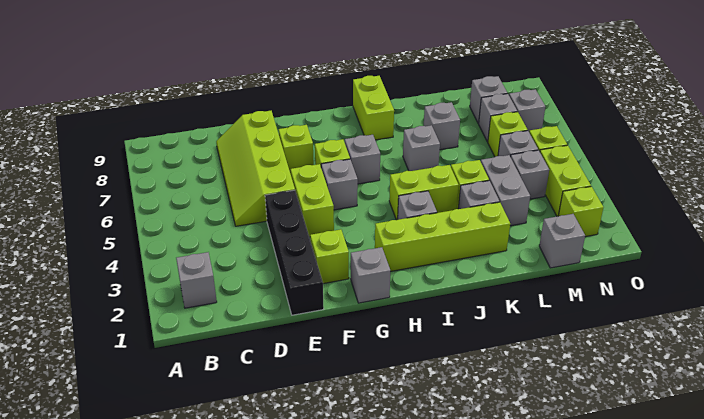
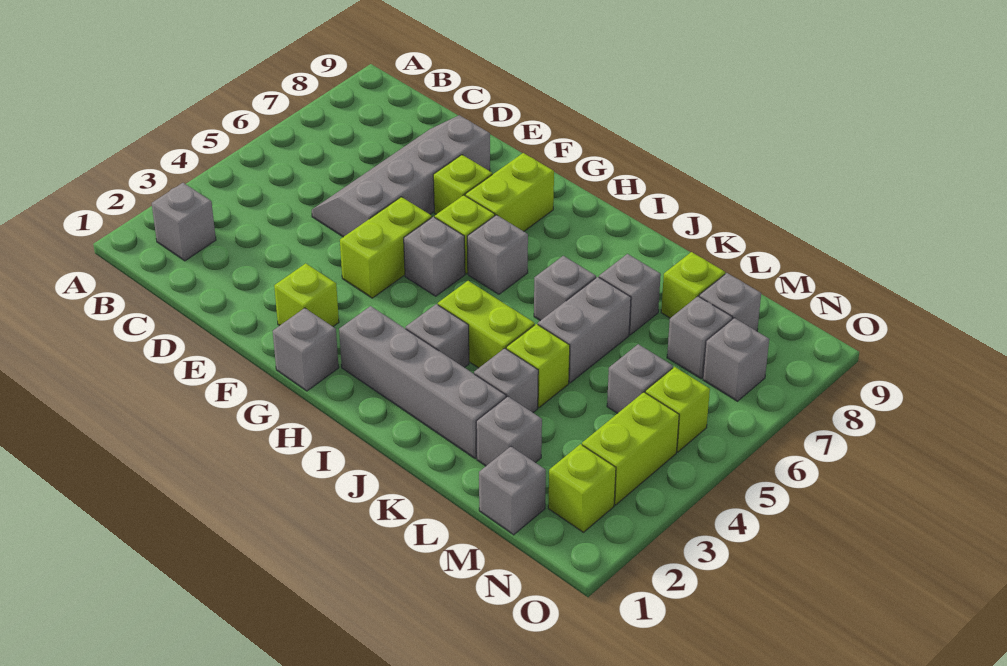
lime slope D5:E8 level 1 top E -> grey slope D5:E8 level 1 top E
black brick E1:E4 level 1 -> none
lime brick H2:K2 level 1 -> grey brick H2:K2 level 1
lime brick I8:I9 level 1 -> lime brick G7:G8 level 1
grey brick L3:L4 level 1 -> grey brick K5:K6 level 1
grey brick M4 level 1 -> grey brick L2 level 1
lime brick M6 level 1 -> lime brick L8 level 1

